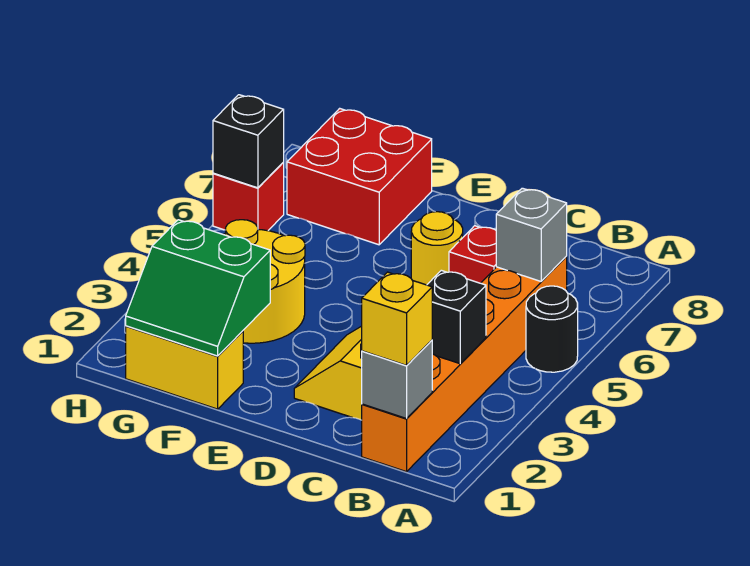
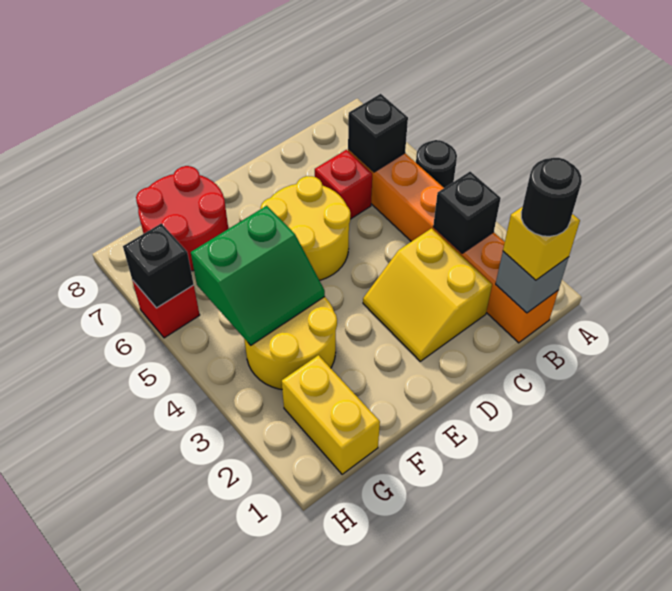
none -> black round brick B1 level 4
grey brick B6 level 2 -> black brick B6 level 2
yellow round brick D6 level 1 -> yellow round brick D5:E6 level 1
yellow brick F1:G1 level 1 -> yellow brick G1:G2 level 1
green slope F1:G2 level 2 top 2 -> green slope F4:G5 level 2 top 5
red brick F7:G8 level 1 -> red round brick F7:G8 level 1

